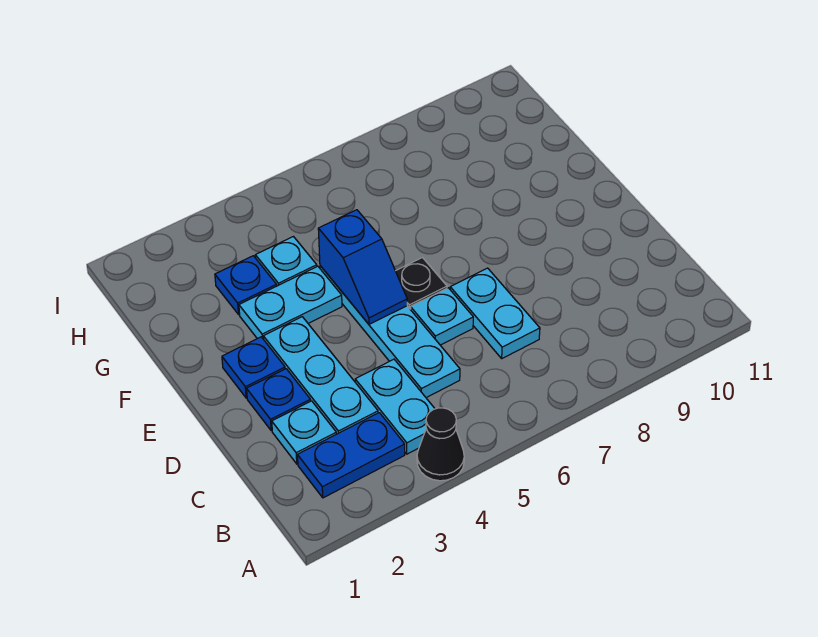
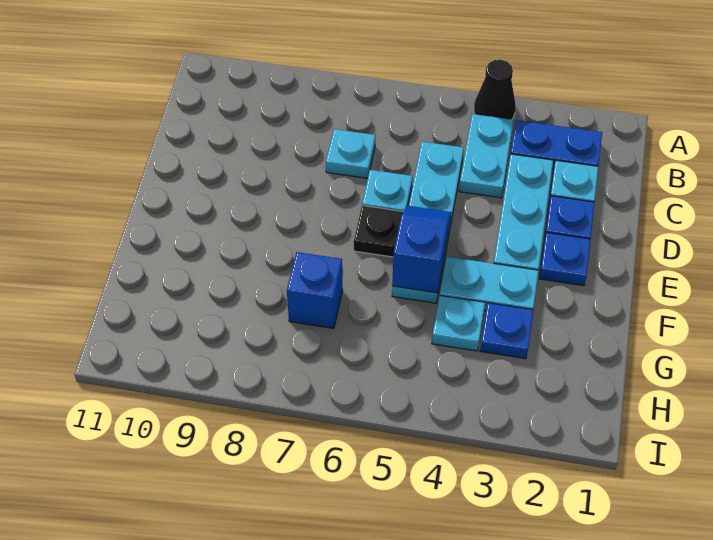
cyan plate C7:D7 level 1 -> cyan plate C7 level 1
none -> blue brick G7 level 1

